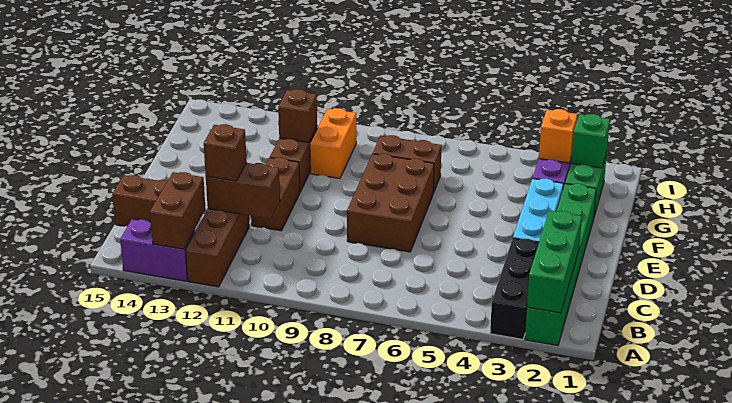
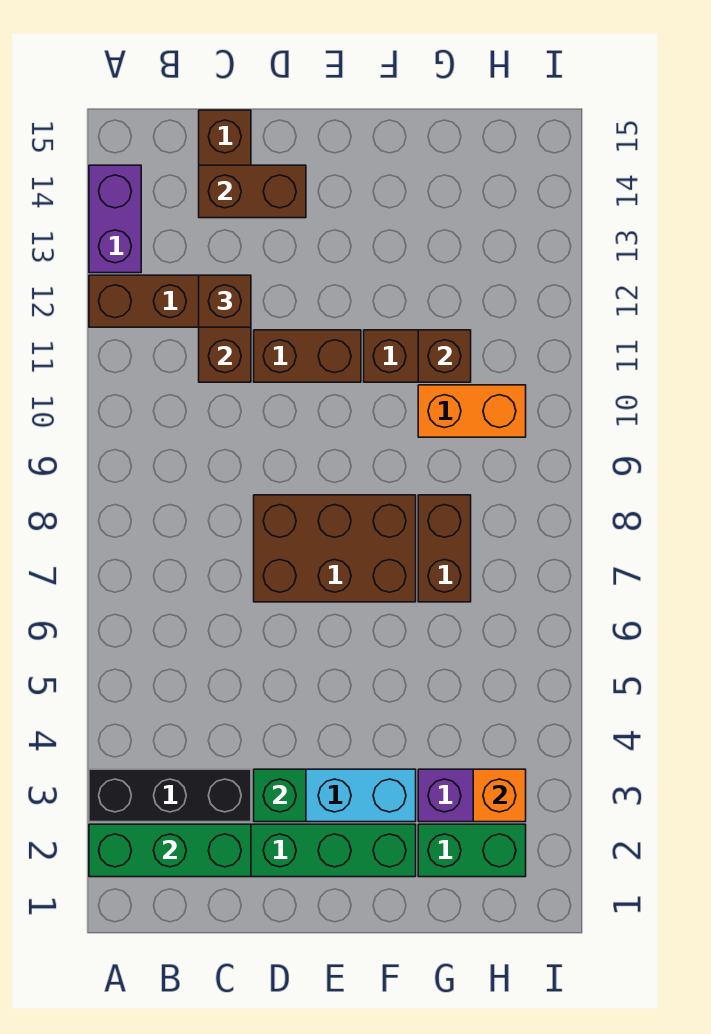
brown brick A13:B13 level 2 -> brown brick C14:D14 level 2
green brick H2 level 2 -> green brick D3 level 2

